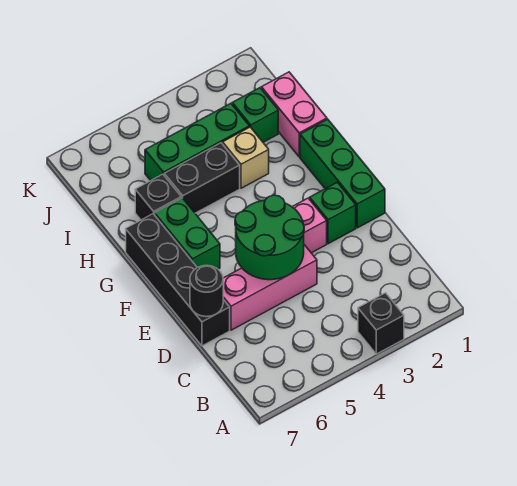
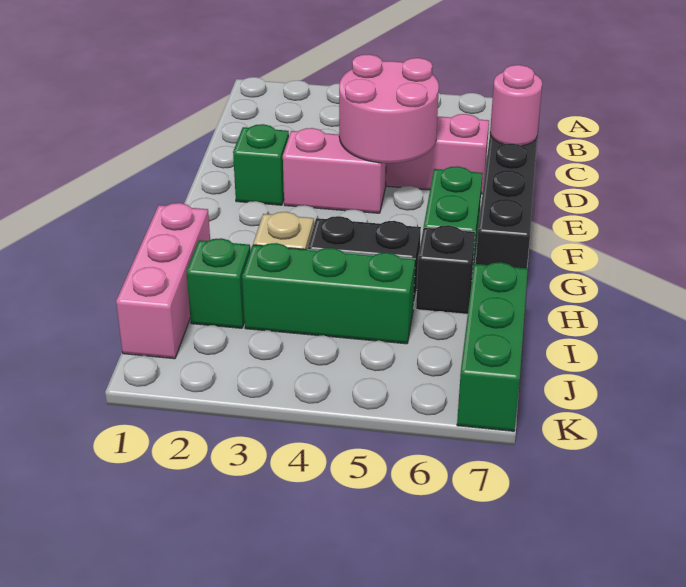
black brick A3 level 1 -> none
green round brick D4:E5 level 2 -> pink round brick D4:E5 level 2
black round brick D7 level 2 -> pink round brick D7 level 2
green brick E1:G1 level 1 -> green brick I7:K7 level 1
pink brick H1:I1 level 1 -> pink brick H1:J1 level 1

